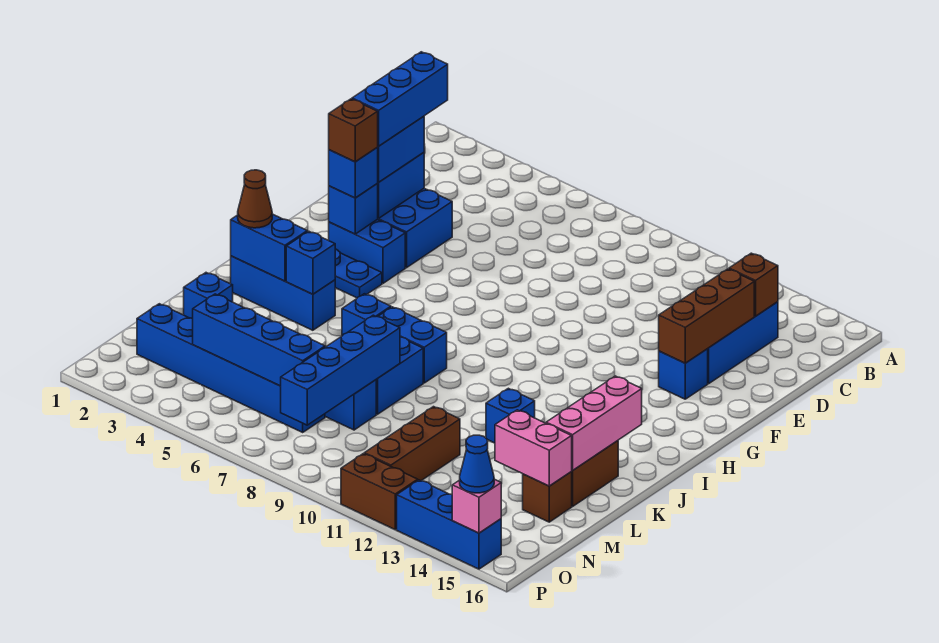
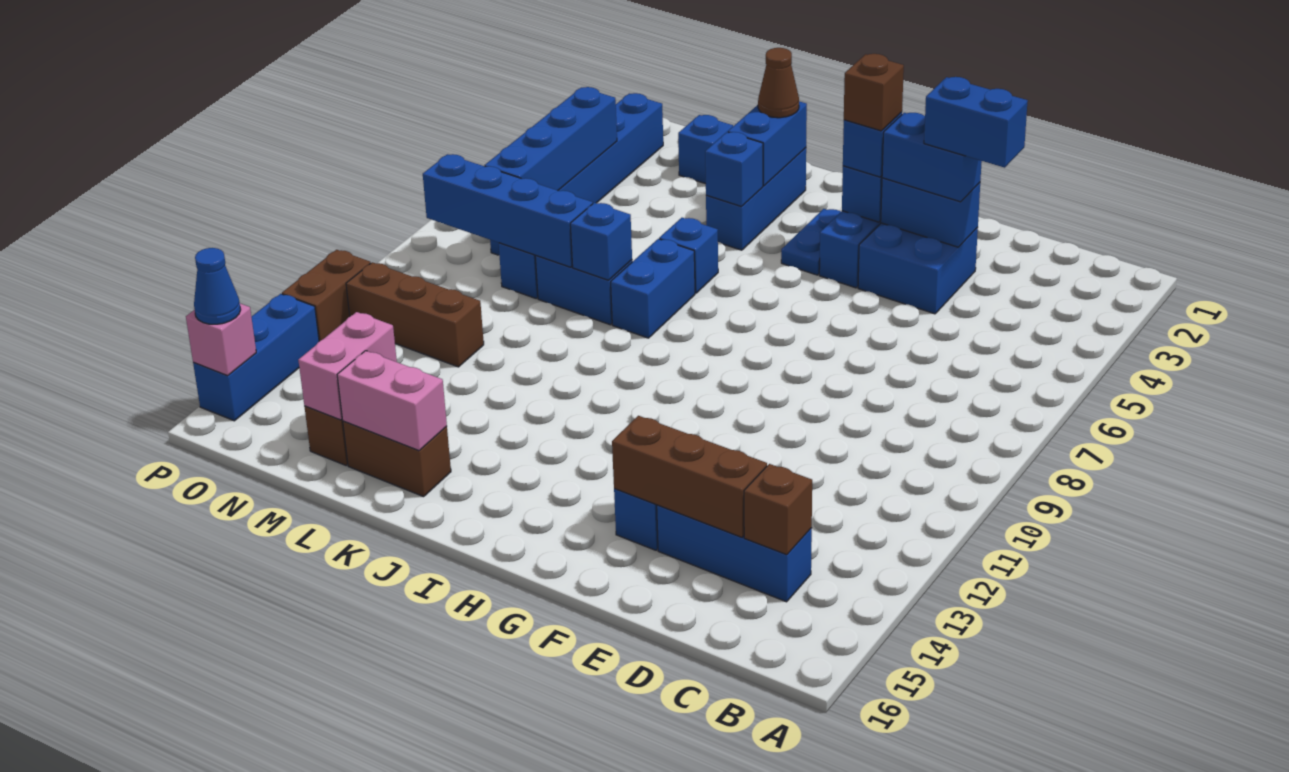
blue brick D3:F3 level 4 -> blue brick D3:E3 level 4
pink brick J15:L15 level 2 -> pink brick K15:L15 level 2
blue brick K12 level 1 -> blue brick K8 level 2

